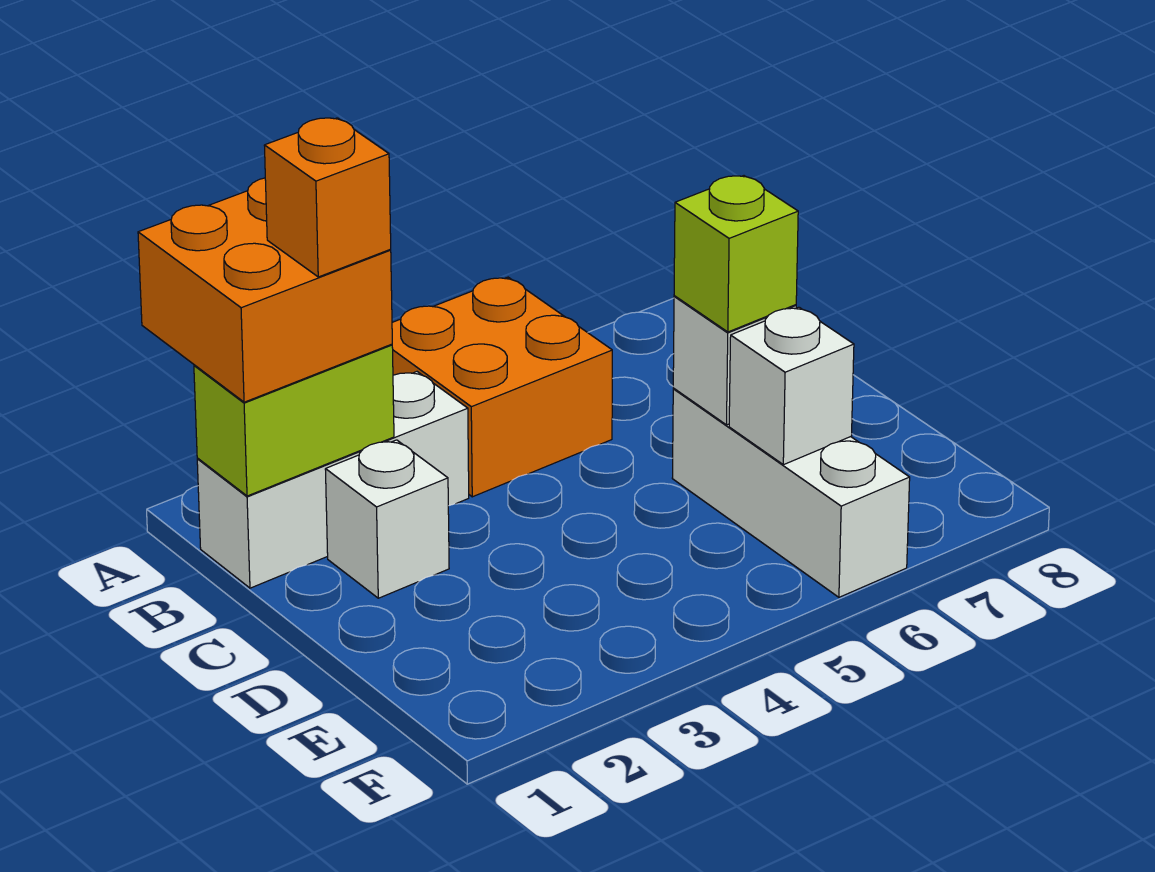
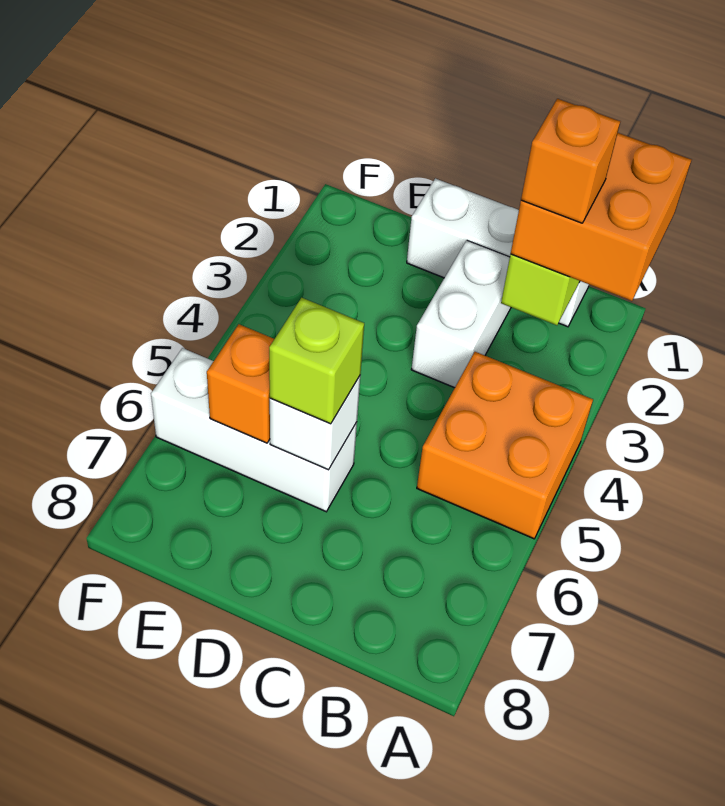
white brick B1:B3 level 1 -> white brick B1:D1 level 1
white brick C2 level 1 -> white brick C2:C3 level 1
white brick E6 level 2 -> orange brick E6 level 2

